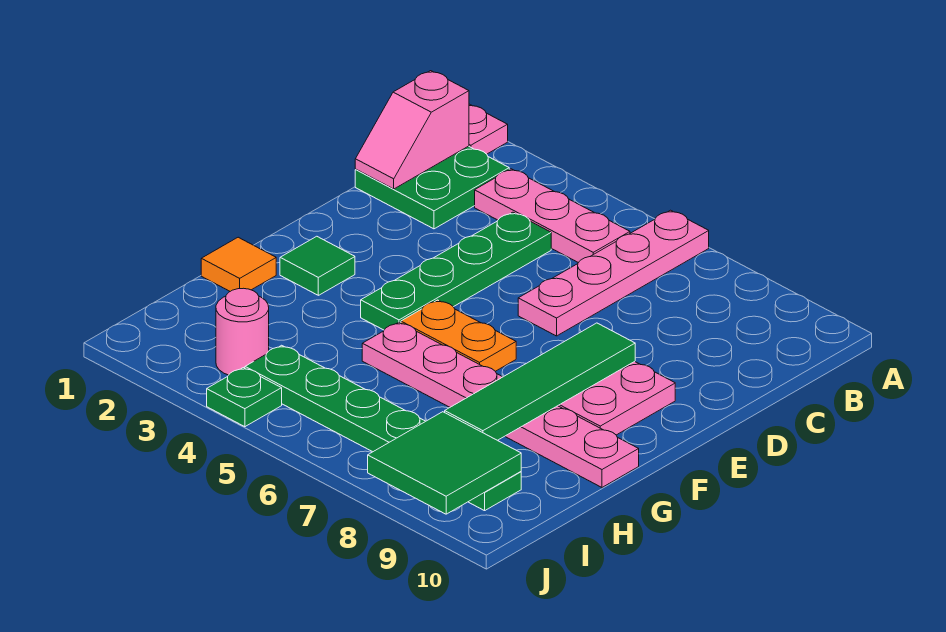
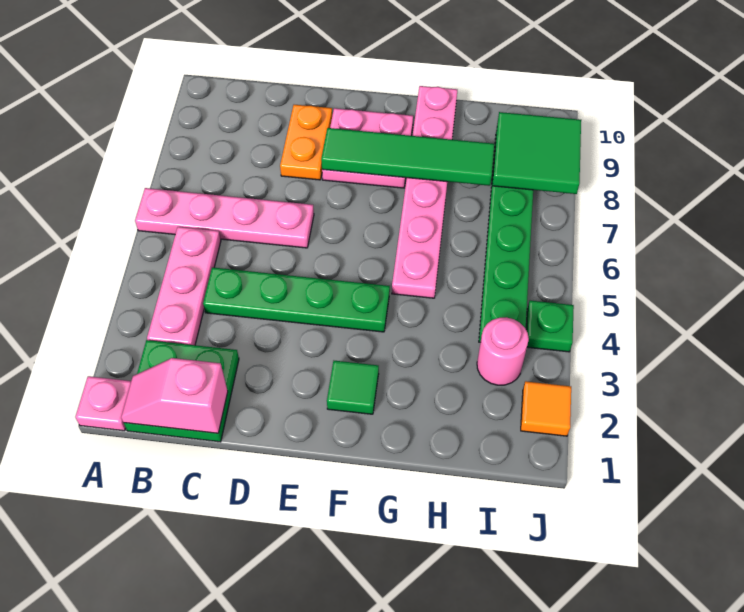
pink slope B1:C1 level 2 top B -> pink slope B1:C1 level 2 top C
orange plate F5:F6 level 1 -> orange plate D8:D9 level 1
orange tile G1 level 1 -> orange tile J2 level 1

